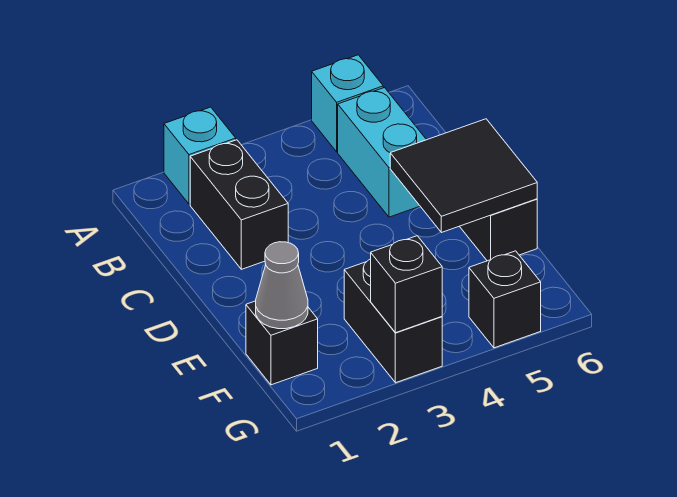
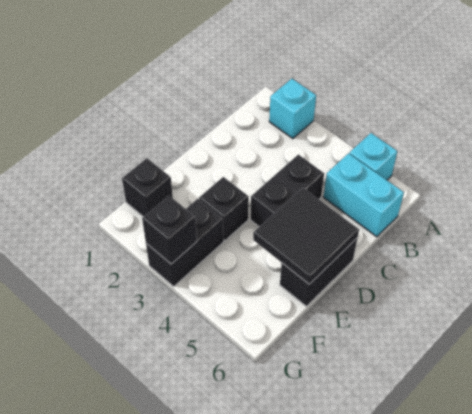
black brick B2:C2 level 1 -> black brick C4:D4 level 1
cyan brick B5:C5 level 1 -> cyan brick B5:B6 level 1
grey cone F1 level 2 -> none
black brick G5 level 1 -> black brick E3 level 1

